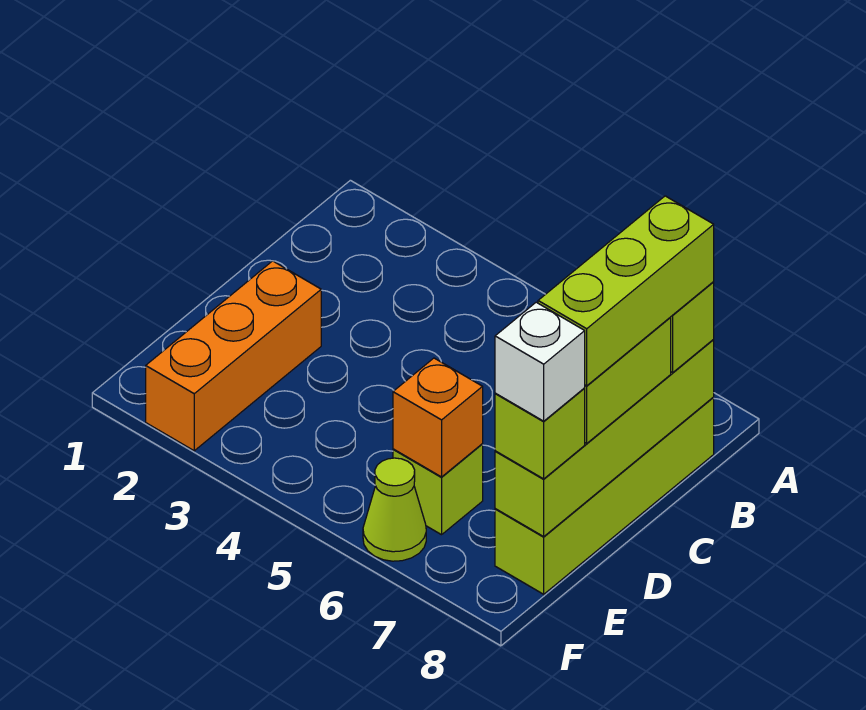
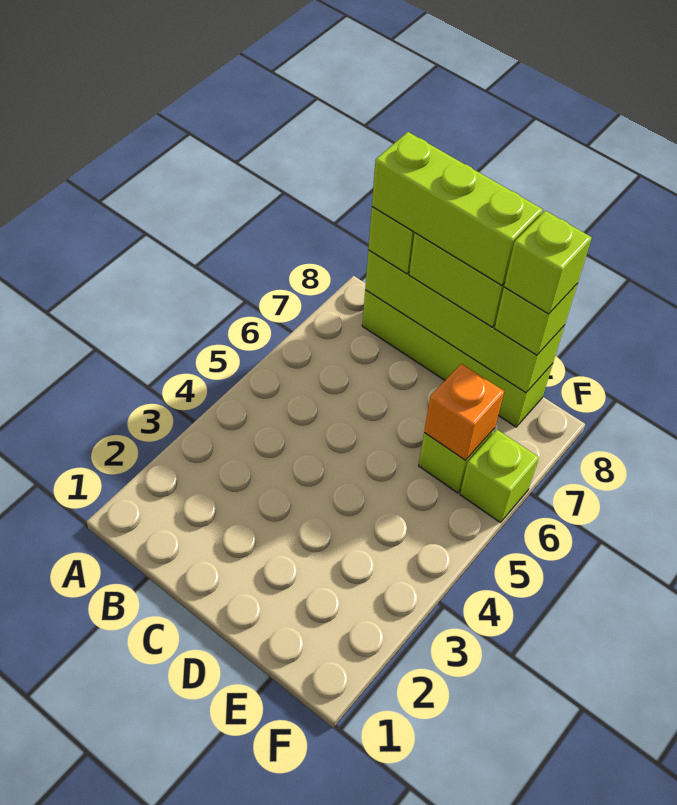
orange brick D2:F2 level 1 -> none
white brick E8 level 4 -> lime brick E8 level 4
lime cone F6 level 1 -> lime brick F6 level 1

